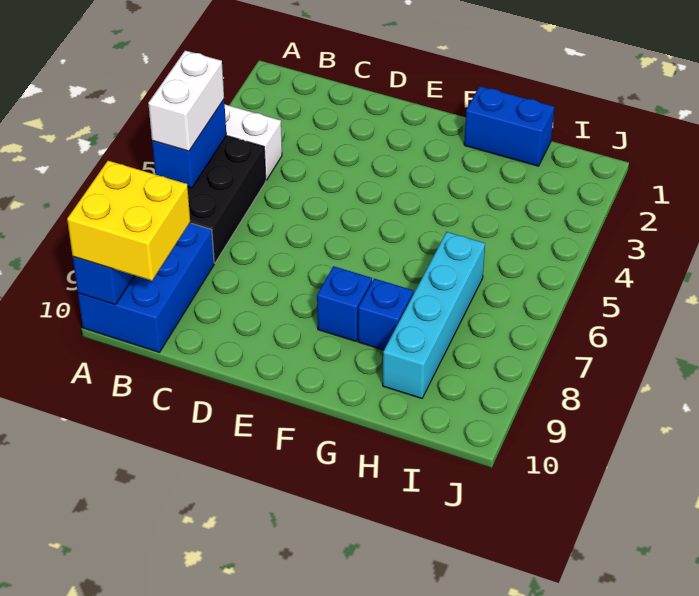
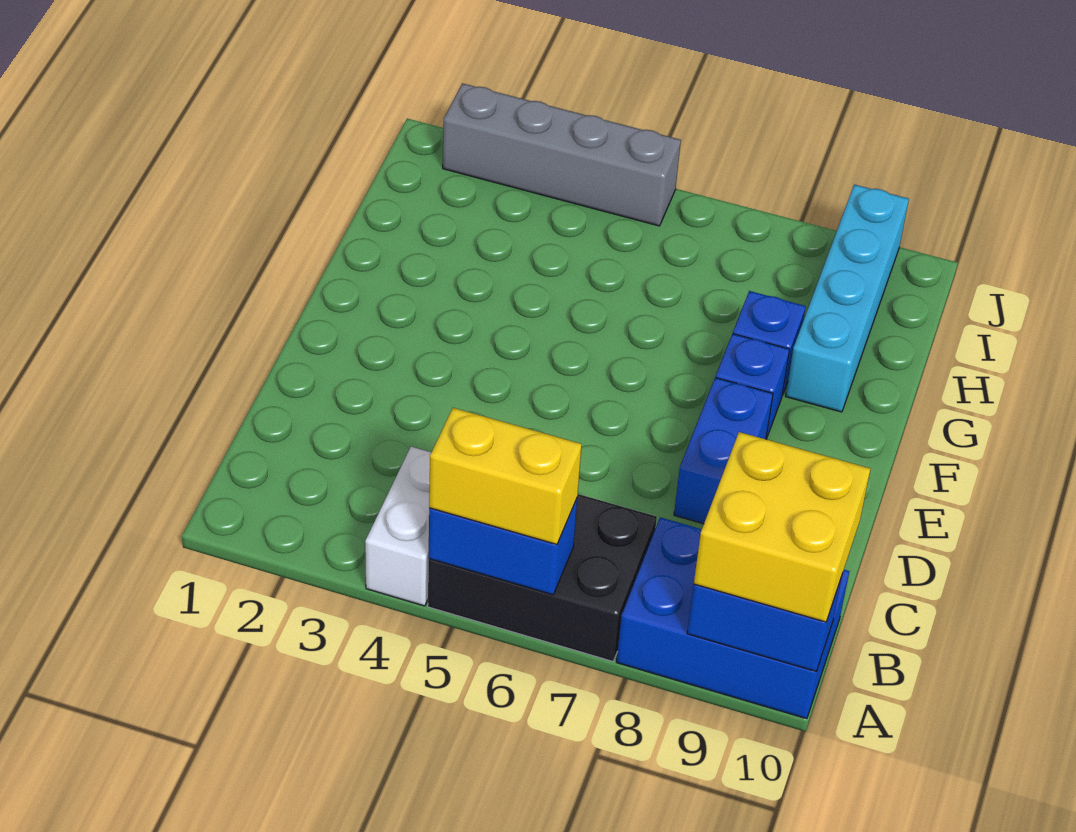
white brick A5:A6 level 3 -> yellow brick A5:A6 level 3
blue brick G1:H1 level 1 -> blue brick D8:E8 level 1
cyan brick H6:H9 level 1 -> cyan brick G9:J9 level 1
none -> grey brick J2:J5 level 1

